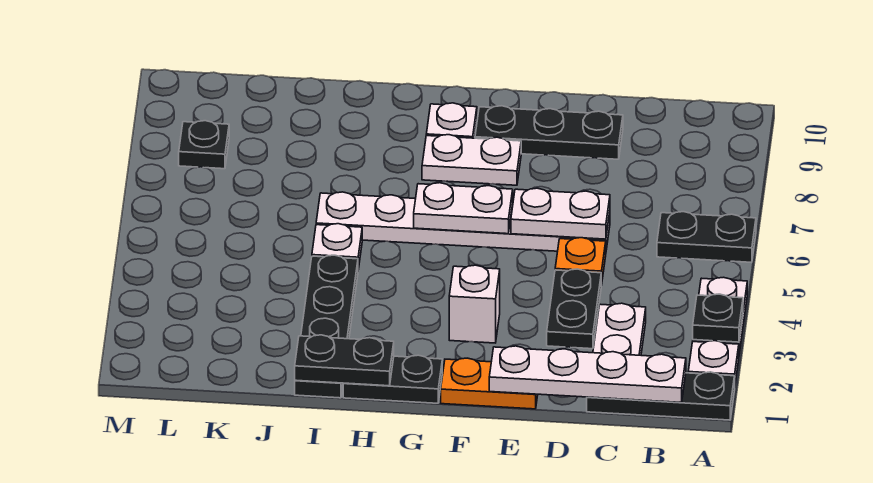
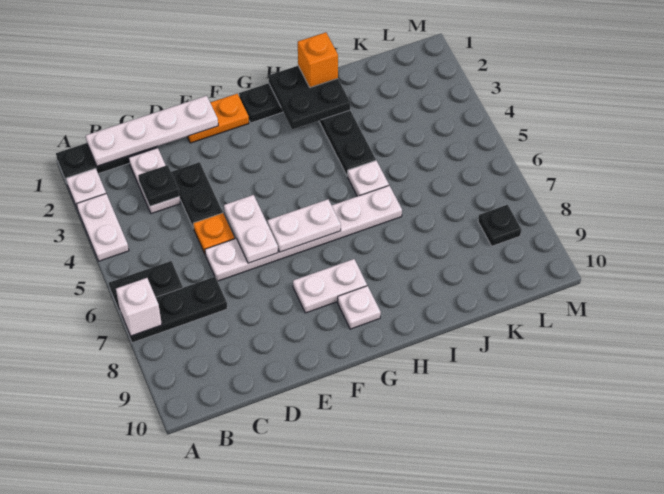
black plate A3 level 2 -> black plate C3 level 2
white plate D6:E6 level 2 -> white plate E5:E6 level 2
black plate D9:F9 level 1 -> black plate A7:C7 level 1
white brick F3 level 1 -> white brick A7 level 2
black plate H1:I1 level 2 -> black plate H1:I2 level 2
none -> orange brick I1 level 3

